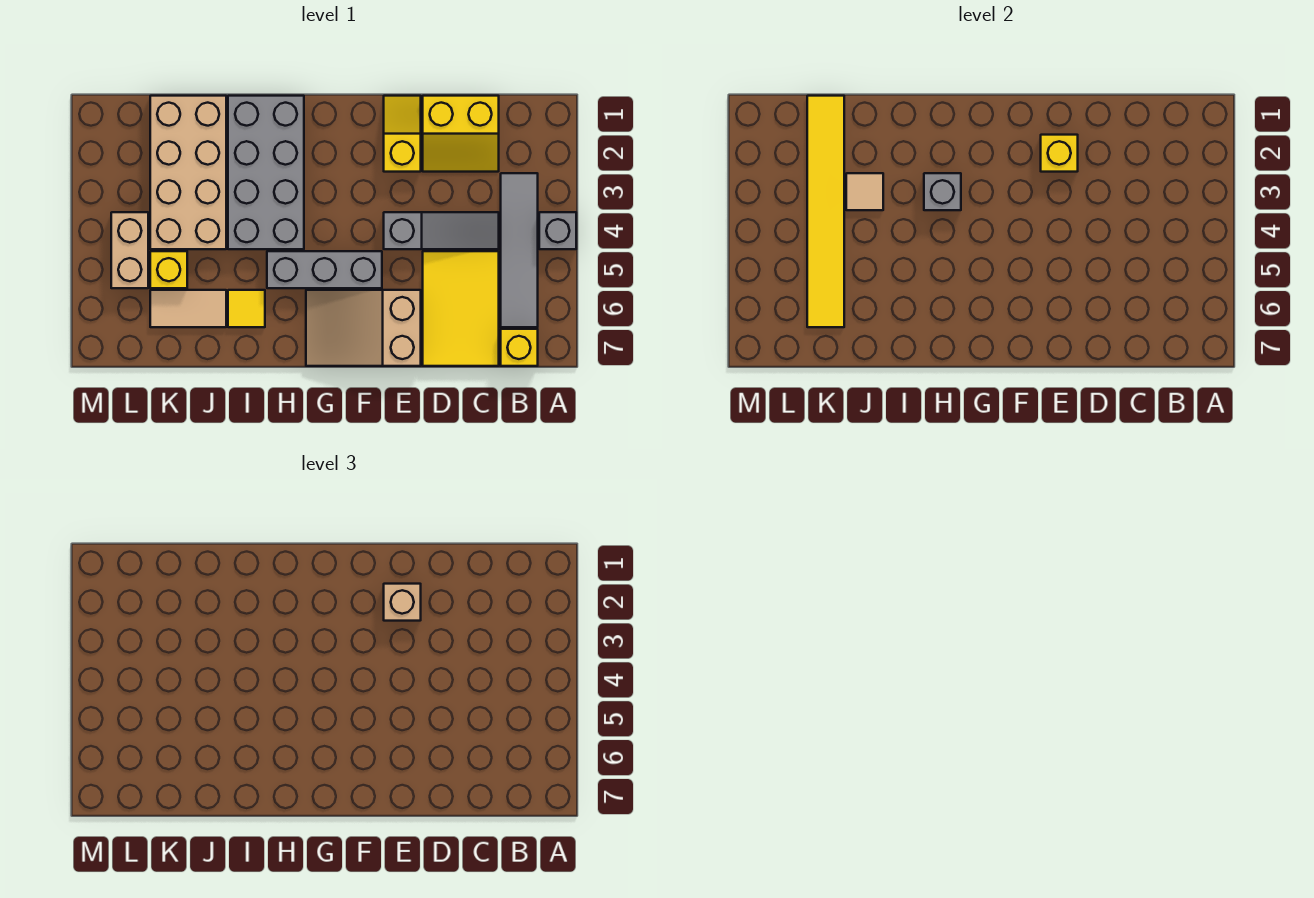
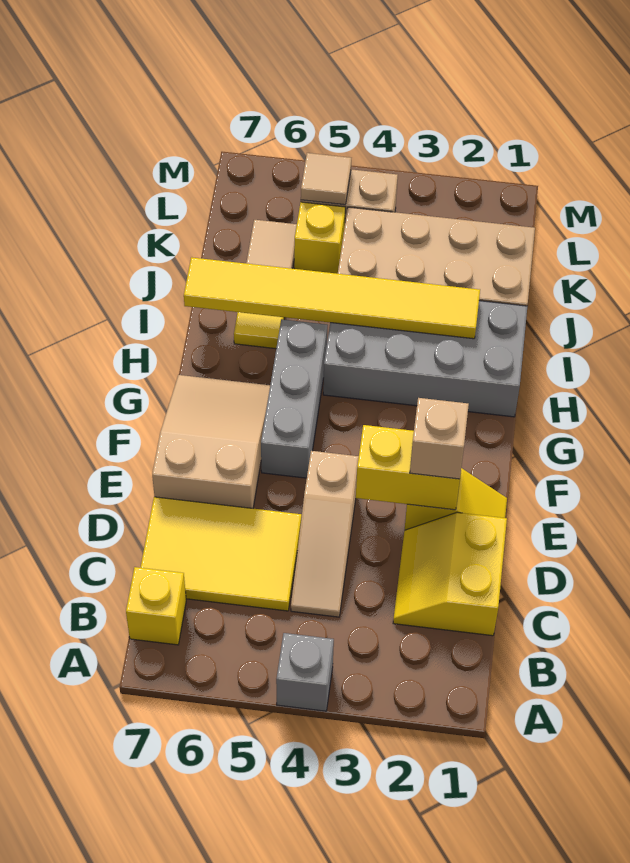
grey tile B3:B6 level 1 -> none
grey slope C4:E4 level 1 top E -> tan slope C4:E4 level 1 top E
yellow brick E2 level 2 -> yellow brick E2:E3 level 2
grey brick H3 level 2 -> none
tan tile J3 level 2 -> tan tile L5 level 2
yellow tile K1:K6 level 2 -> yellow tile I2:I7 level 2

